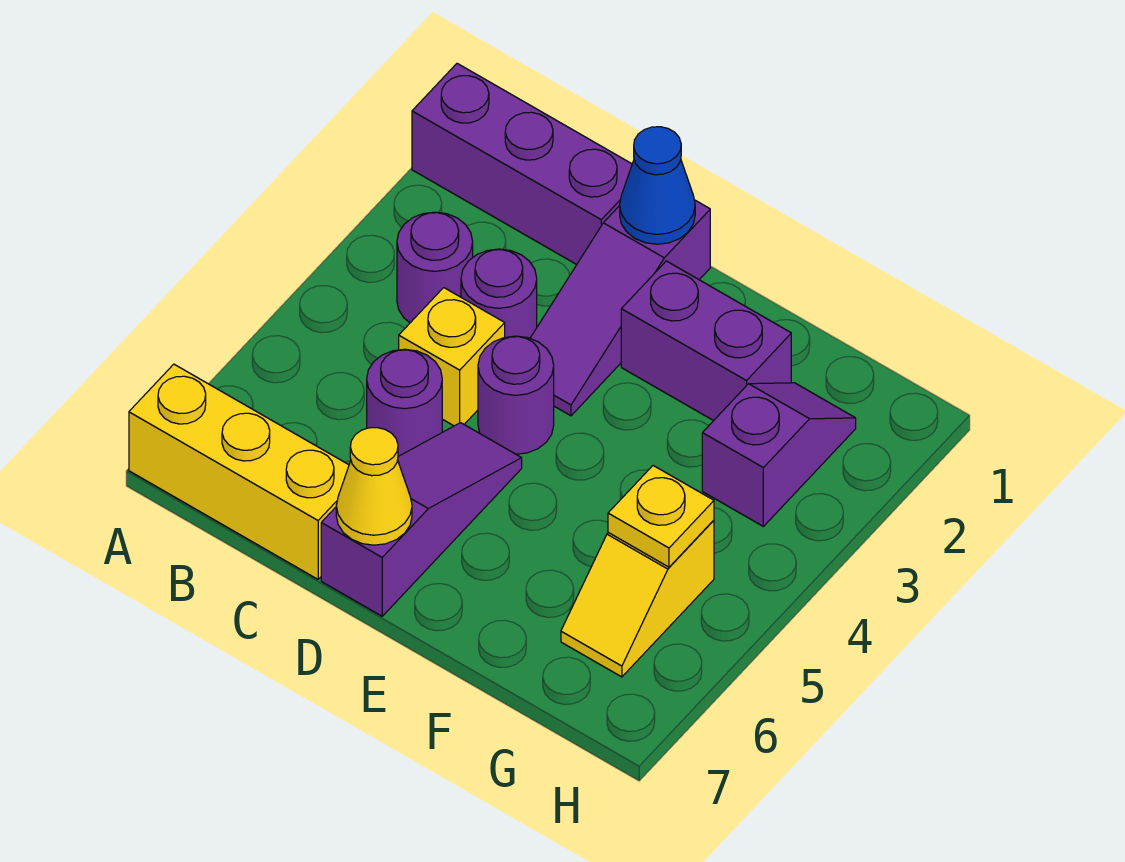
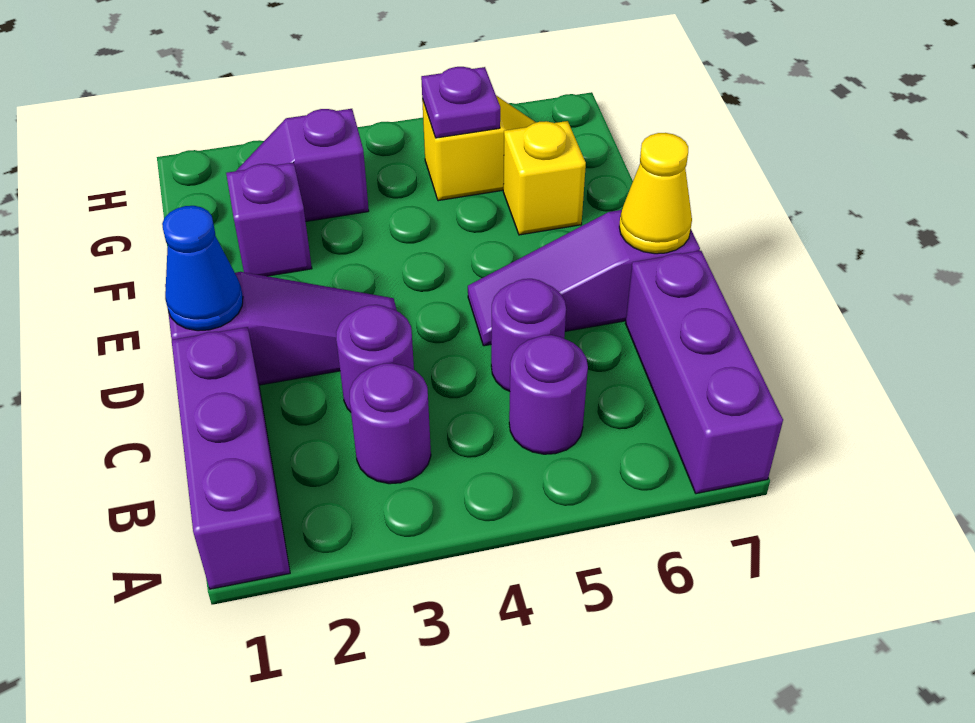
yellow brick A7:C7 level 1 -> purple brick A7:C7 level 1
yellow brick C4 level 1 -> yellow brick F6 level 1
purple round brick D4 level 1 -> purple round brick B5 level 1
purple brick E2:F2 level 1 -> purple brick F2 level 1
yellow plate G5 level 2 -> purple plate G5 level 2

